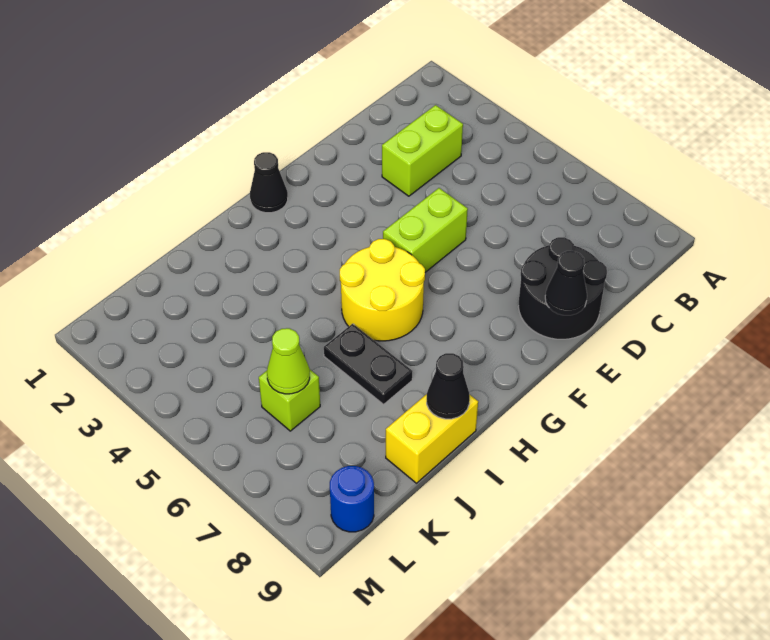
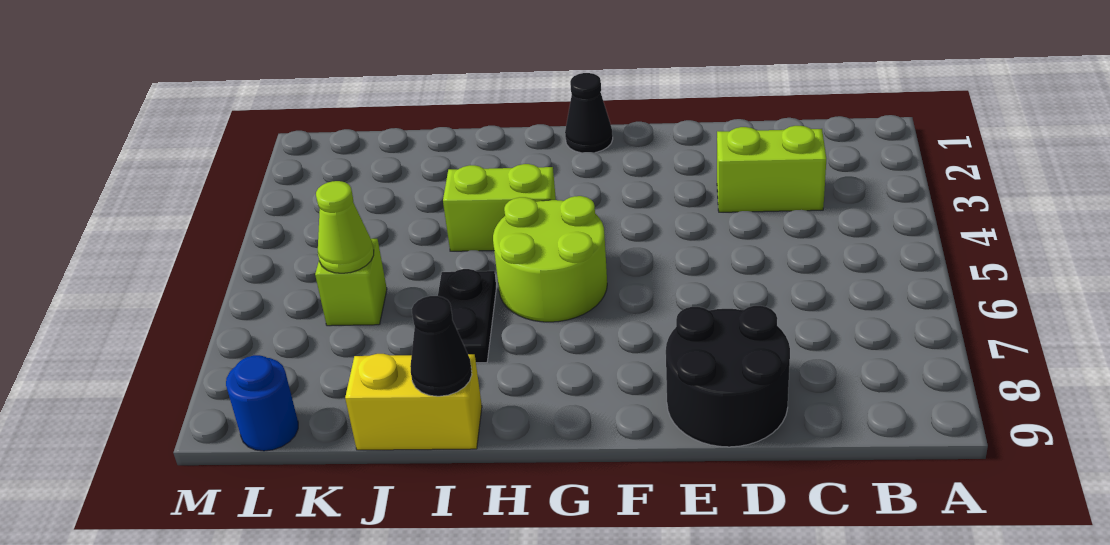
lime brick E5:F5 level 1 -> lime brick H4:I4 level 1
black cone E9 level 2 -> none
yellow round brick G5:H6 level 1 -> lime round brick G5:H6 level 1

